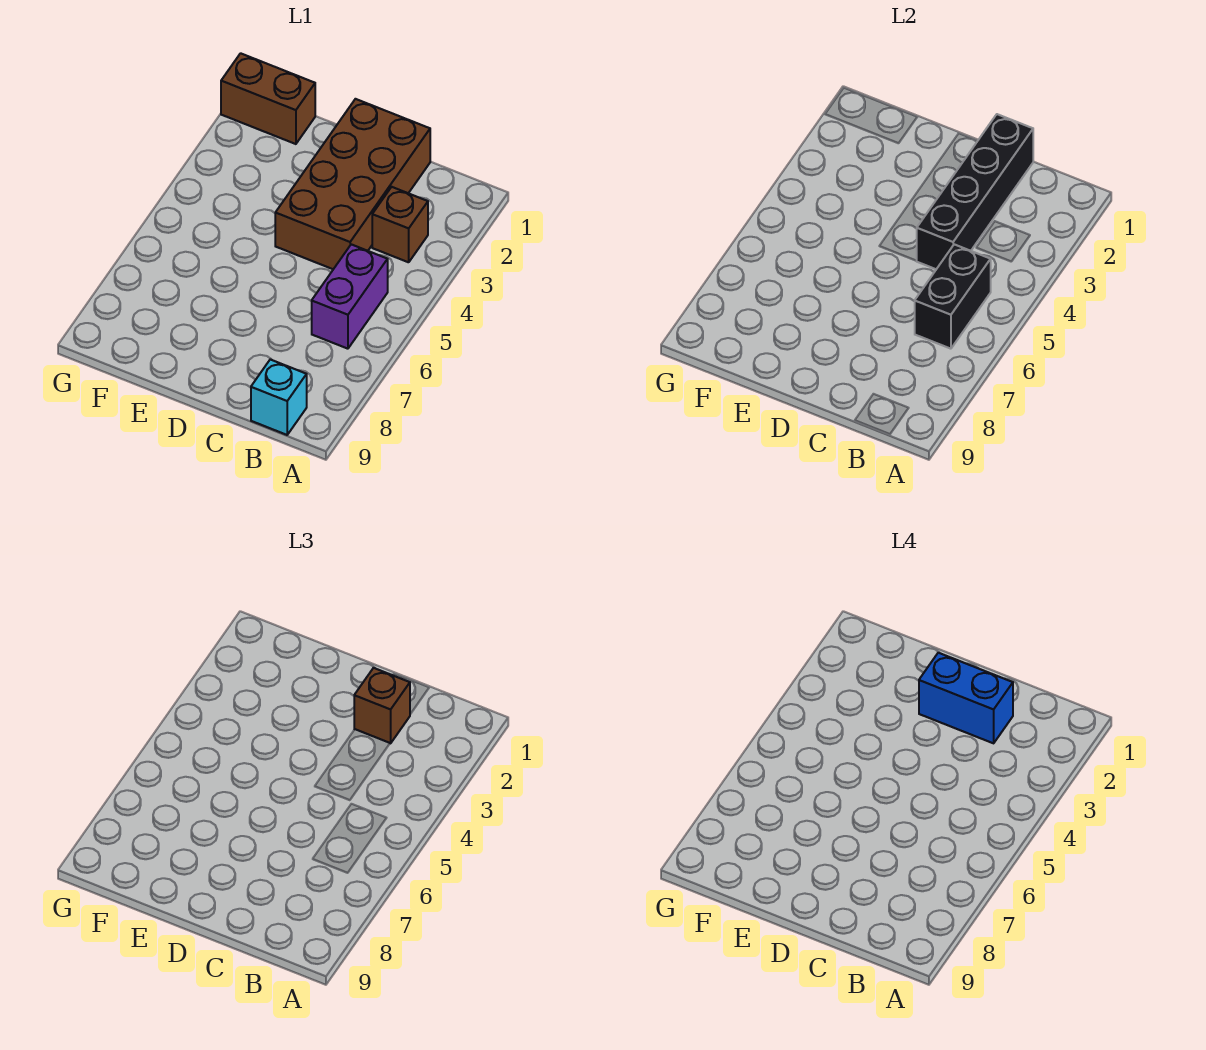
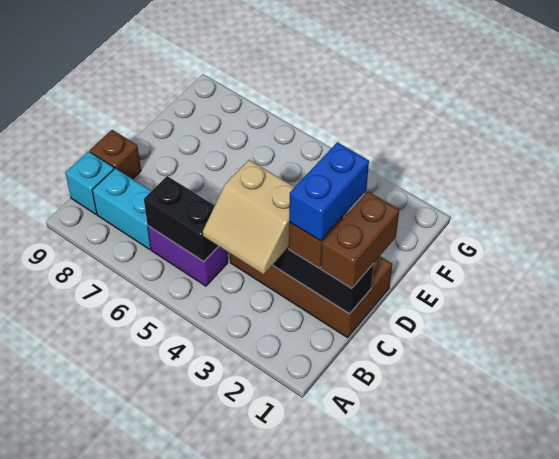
brown brick B3 level 1 -> brown brick C9 level 1
none -> tan slope B3:C4 level 3 top C
none -> cyan brick B7:B8 level 1
brown brick F1:G1 level 1 -> brown brick C1:D1 level 3

